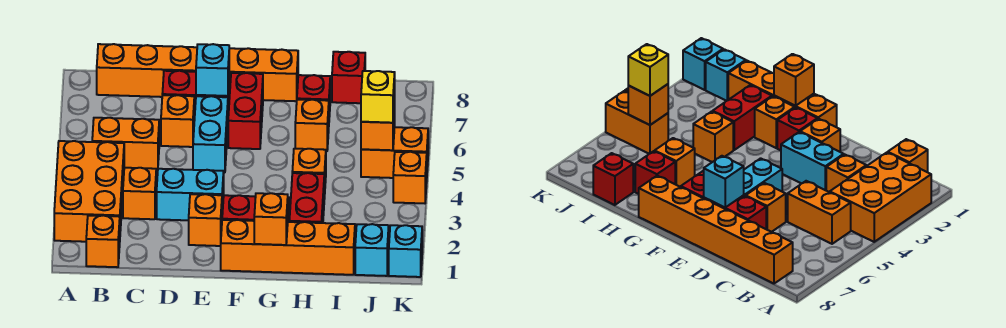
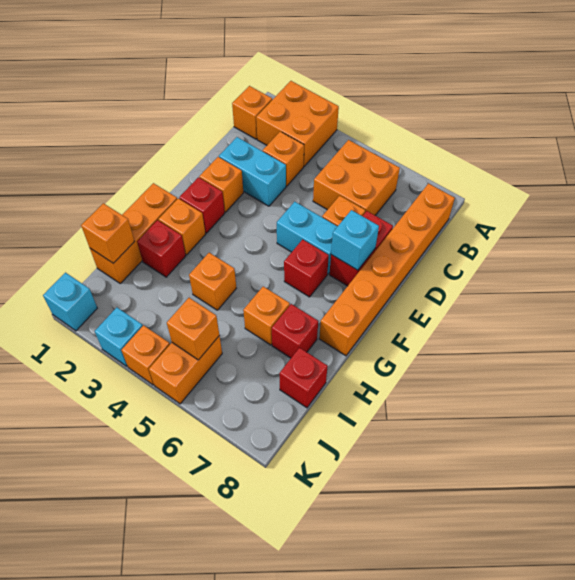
orange brick A2:B4 level 1 -> orange brick A2:B3 level 1
orange brick B5:C5 level 1 -> orange brick B5:C6 level 1
cyan brick D3:E3 level 1 -> cyan brick D2:D3 level 1
orange brick F1:I1 level 1 -> orange brick G1:I1 level 1
red brick F6:F7 level 1 -> red brick F6 level 1
orange brick G1 level 2 -> orange brick I1 level 2
red brick H2:H3 level 1 -> red brick H2 level 1
cyan brick J1 level 1 -> cyan brick K3 level 1
yellow brick J5 level 3 -> none

